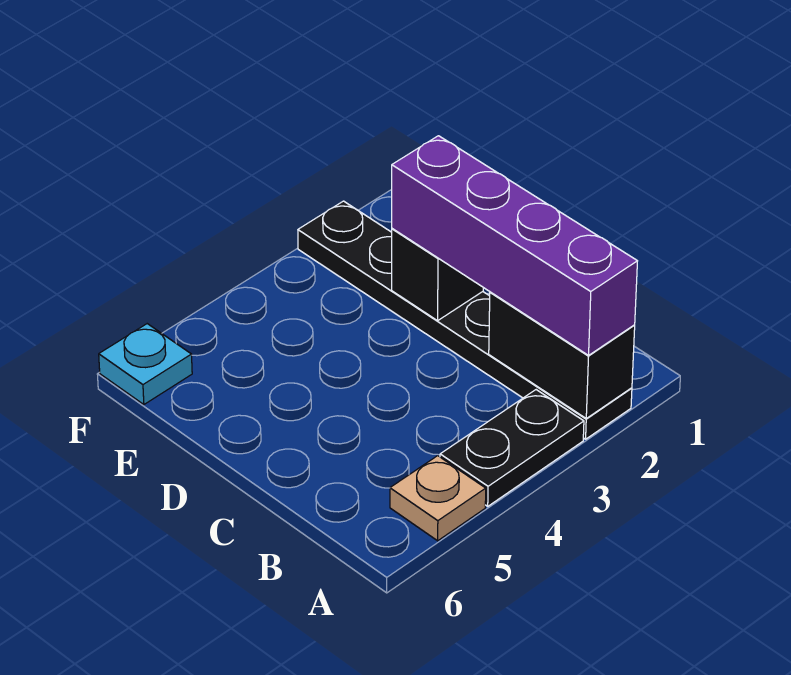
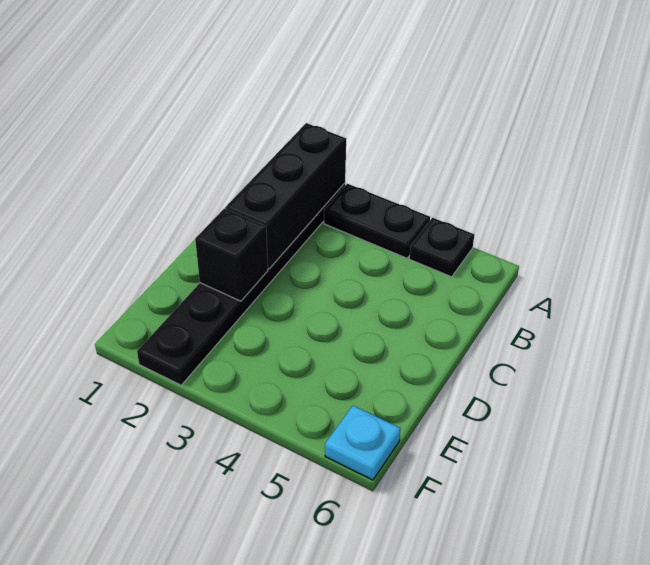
black brick A2:B2 level 2 -> black brick A2:C2 level 2
purple brick A2:D2 level 3 -> none
tan plate A5 level 1 -> black plate A5 level 1

